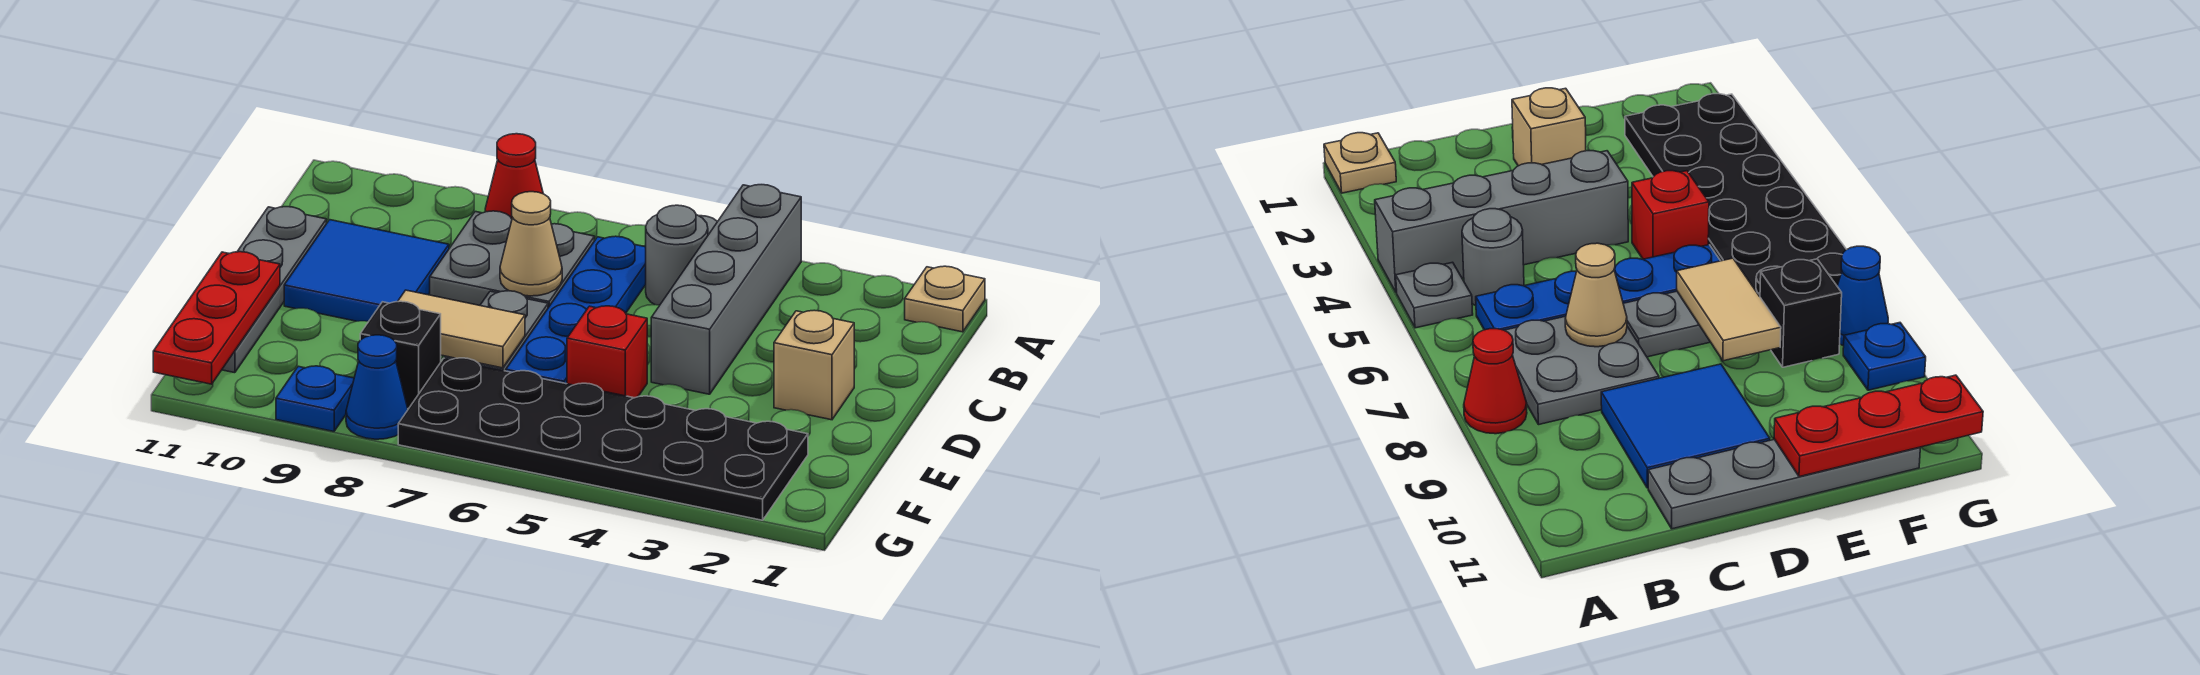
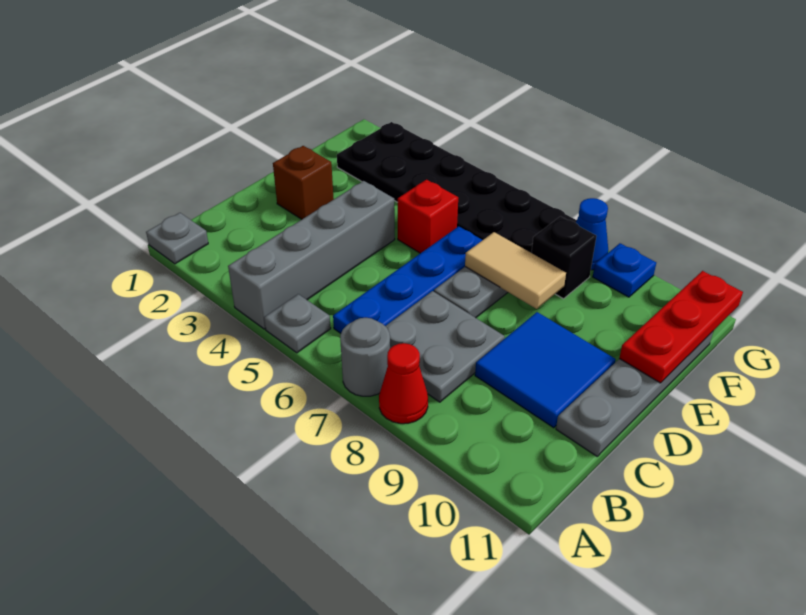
tan plate A1 level 1 -> grey plate A1 level 1
grey round brick B5 level 1 -> grey round brick A7 level 1
tan cone C7 level 2 -> none
tan brick D2 level 1 -> brown brick D2 level 1

